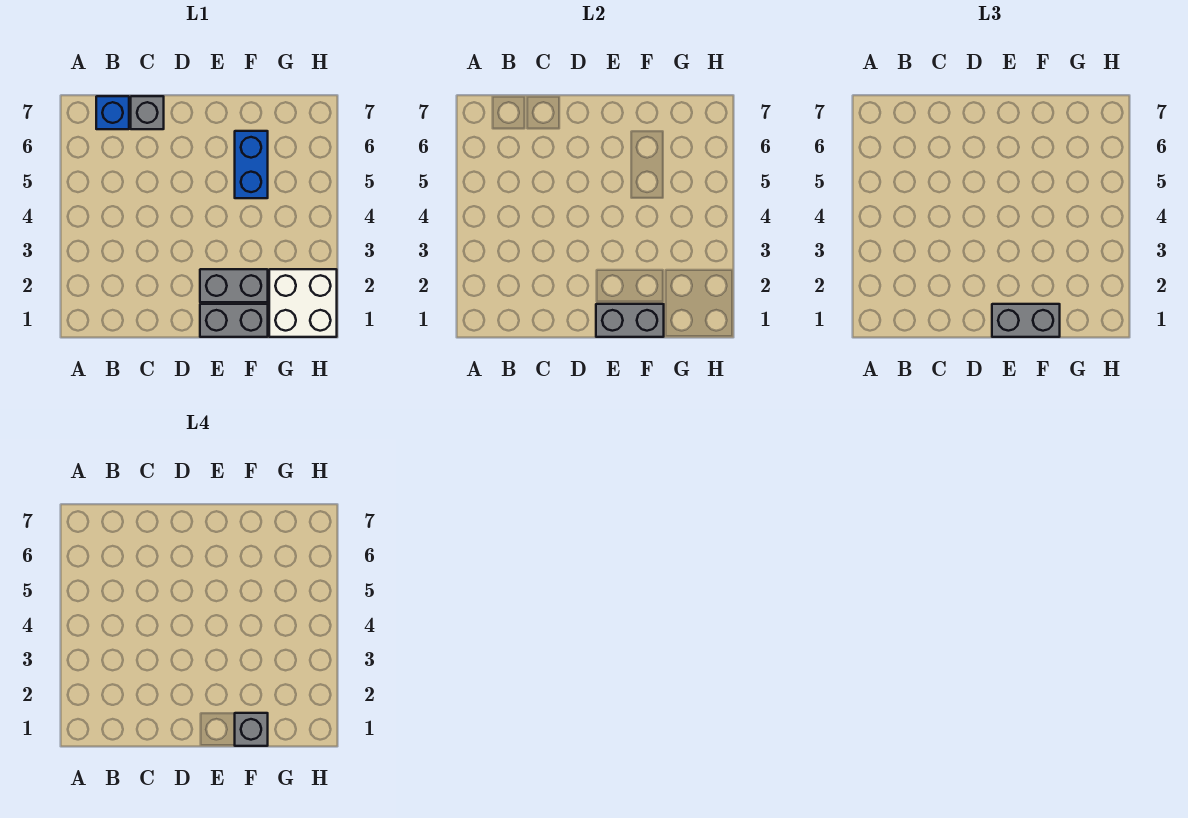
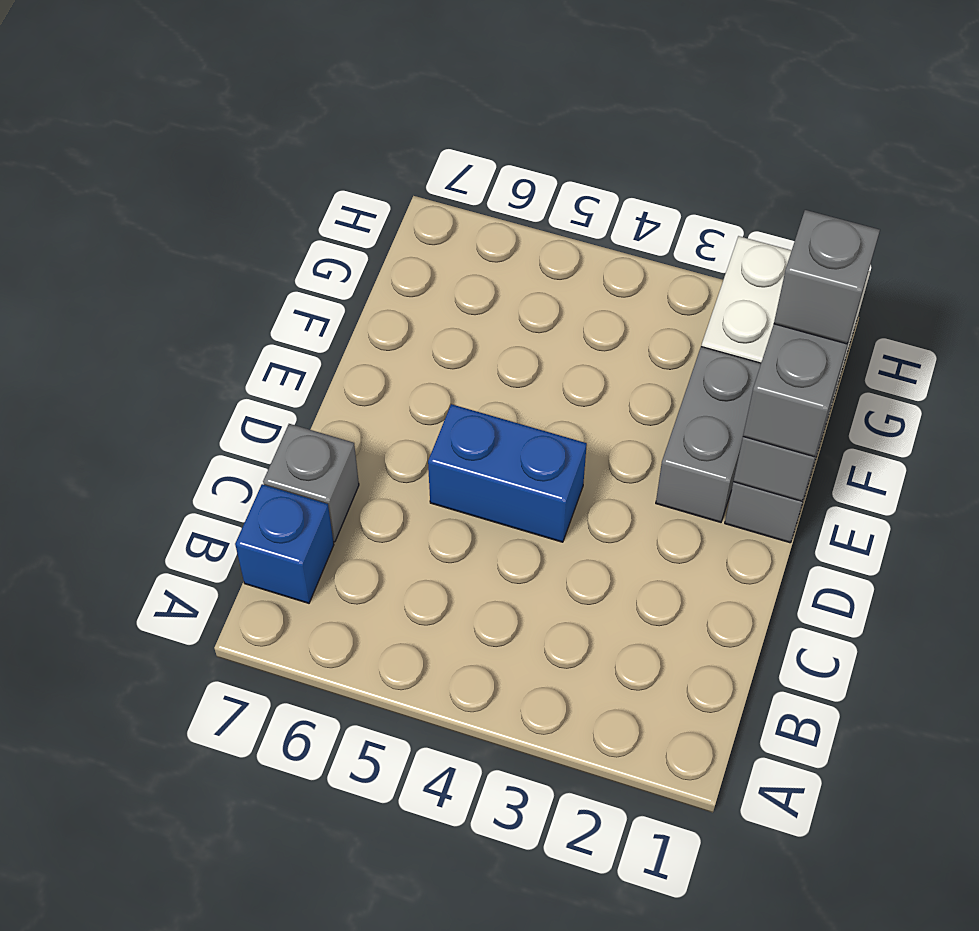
blue brick F5:F6 level 1 -> blue brick D4:D5 level 1

